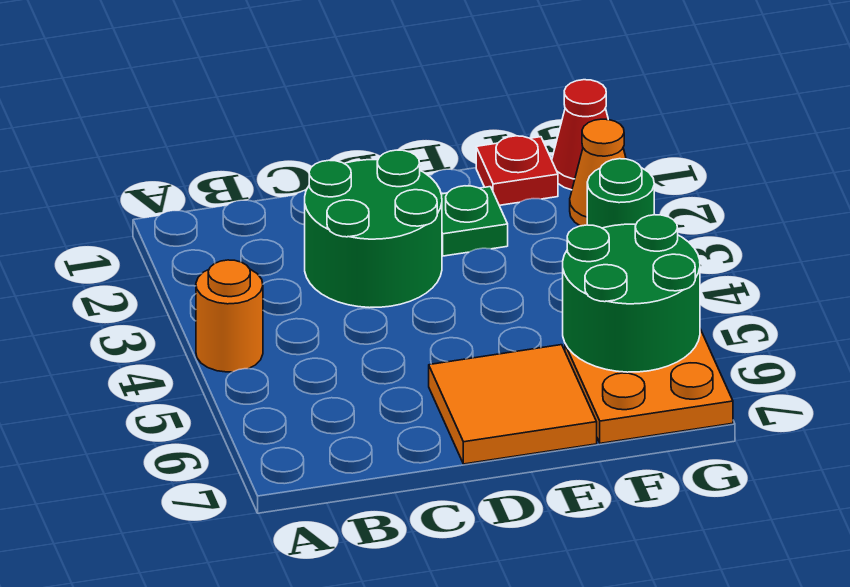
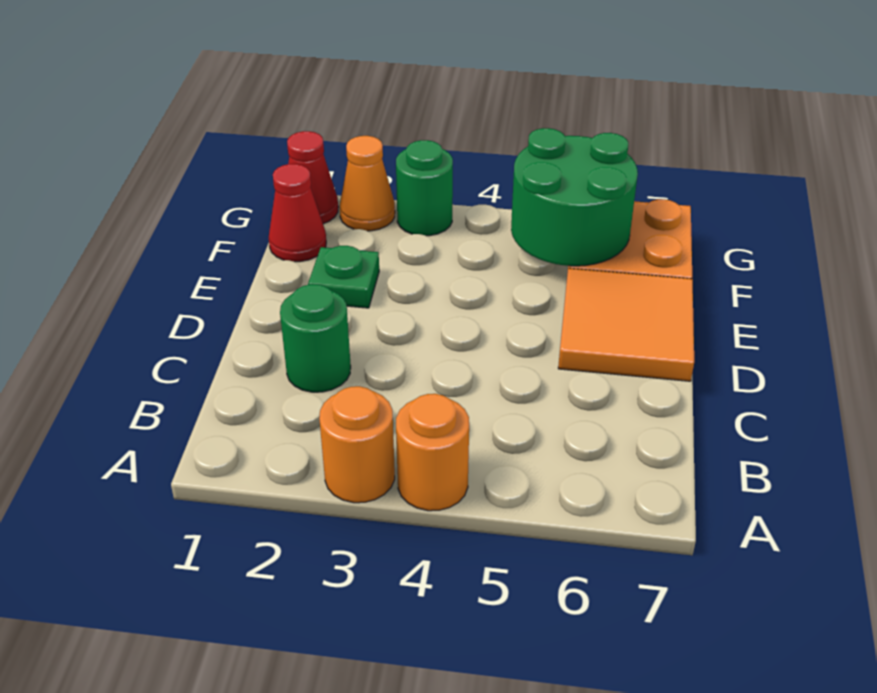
none -> orange round brick A3 level 1
green round brick C2:D3 level 1 -> green round brick C2 level 1
red plate F1 level 1 -> red cone F1 level 1

